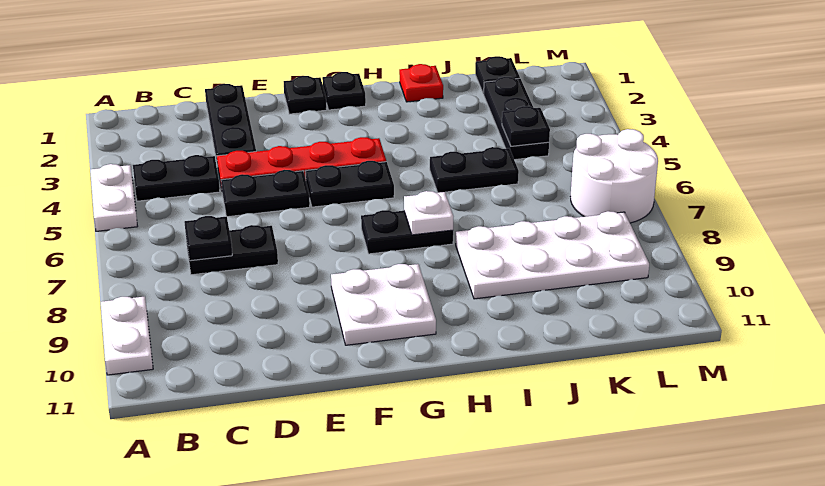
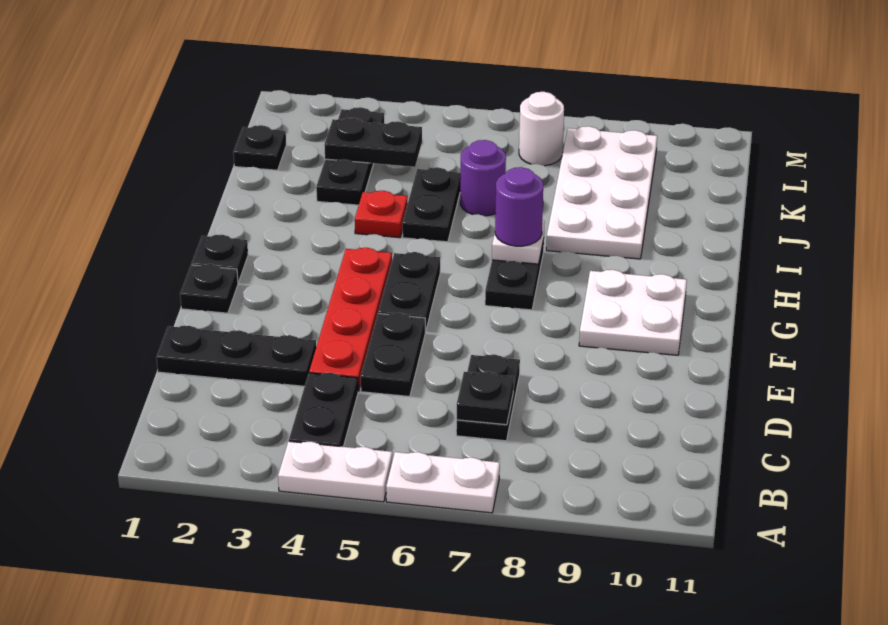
white plate A9:A10 level 1 -> white plate A6:A7 level 1
none -> purple round brick H7 level 3
red plate I1 level 1 -> red plate I4 level 1
none -> purple round brick J6 level 1
black plate K2:K4 level 1 -> black plate J3:L3 level 1
black plate K4 level 2 -> black plate K3:K4 level 2
white round brick L6:M7 level 1 -> white round brick L7 level 1

